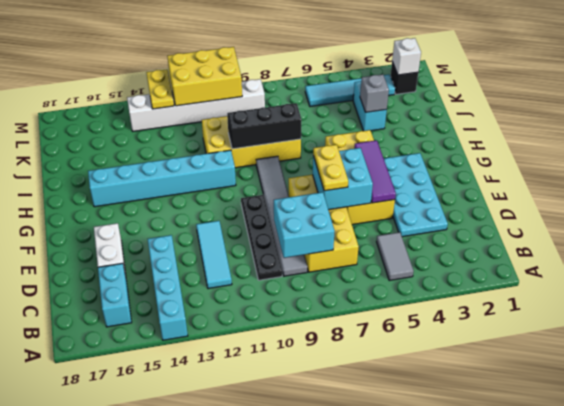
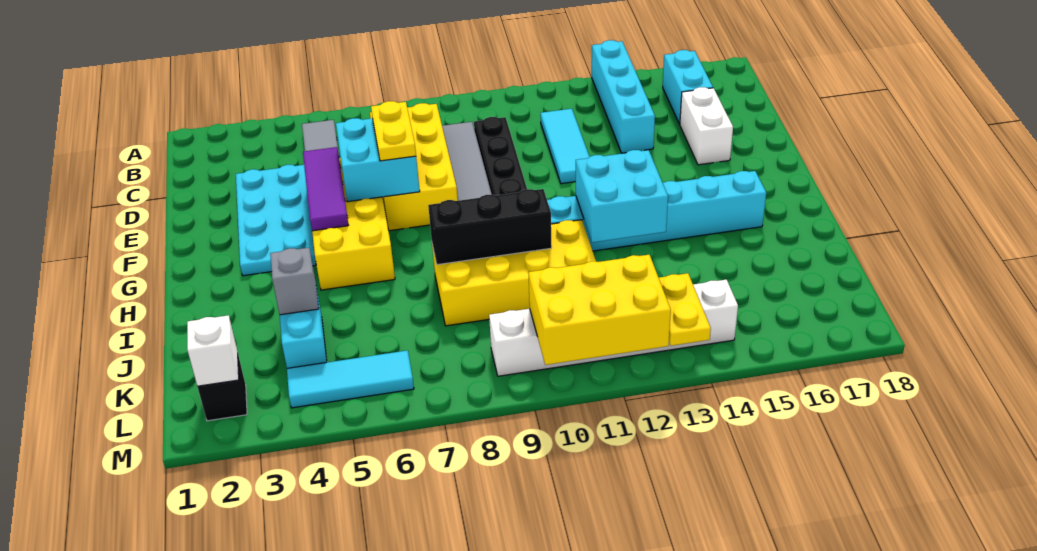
cyan brick C8:D9 level 2 -> cyan brick H12:I13 level 2
cyan tile L3:L6 level 1 -> cyan tile L4:L6 level 1

